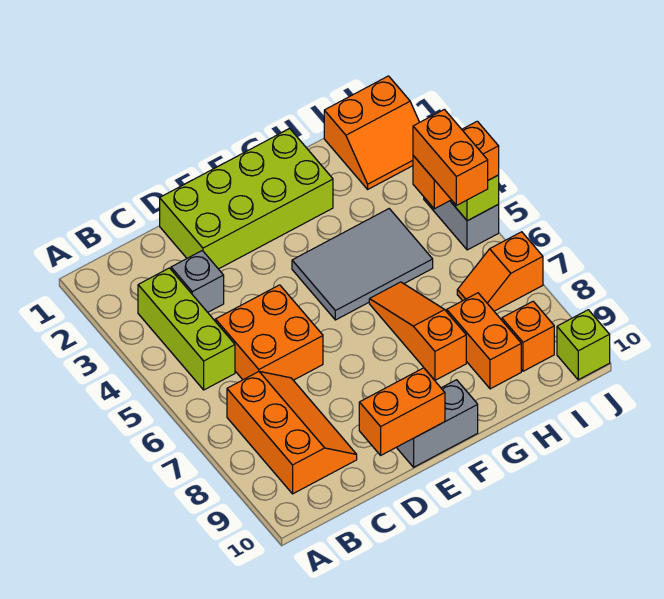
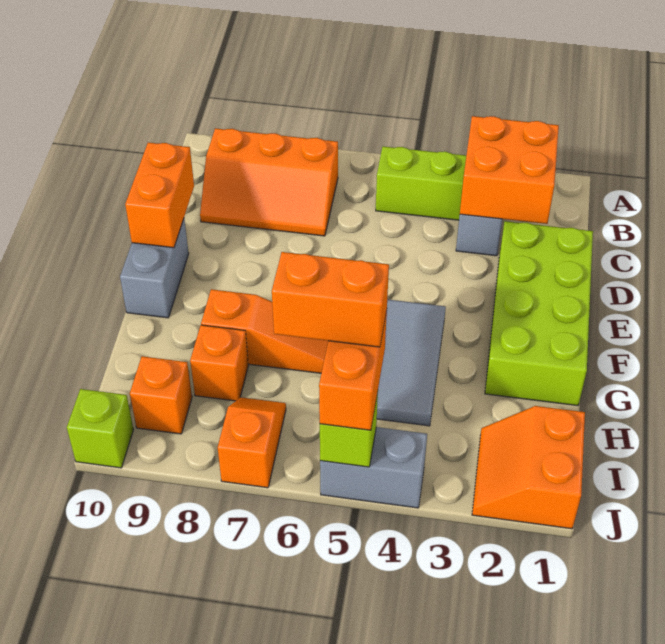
orange brick C5:D6 level 1 -> orange brick B2:C3 level 2
orange brick H8:H9 level 1 -> orange brick H8 level 1

